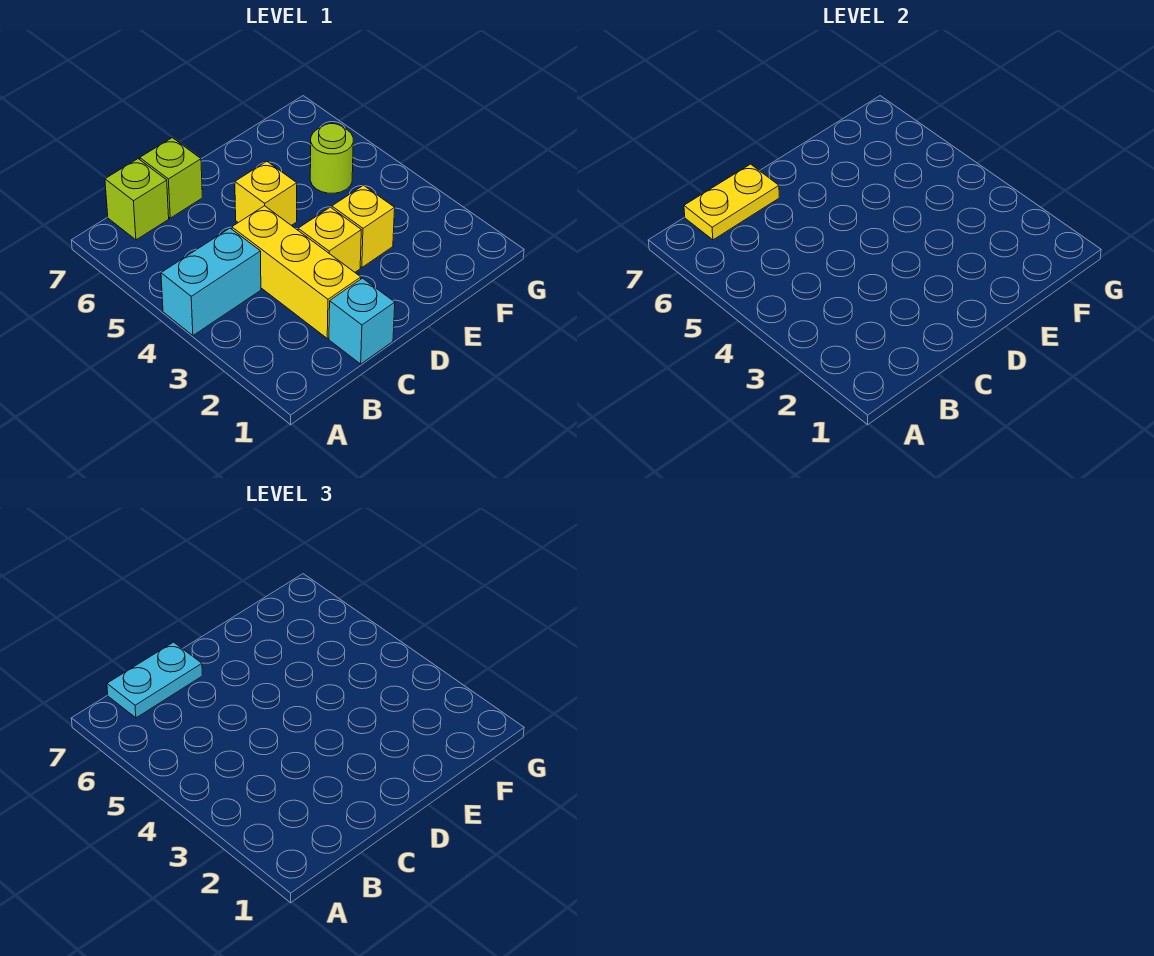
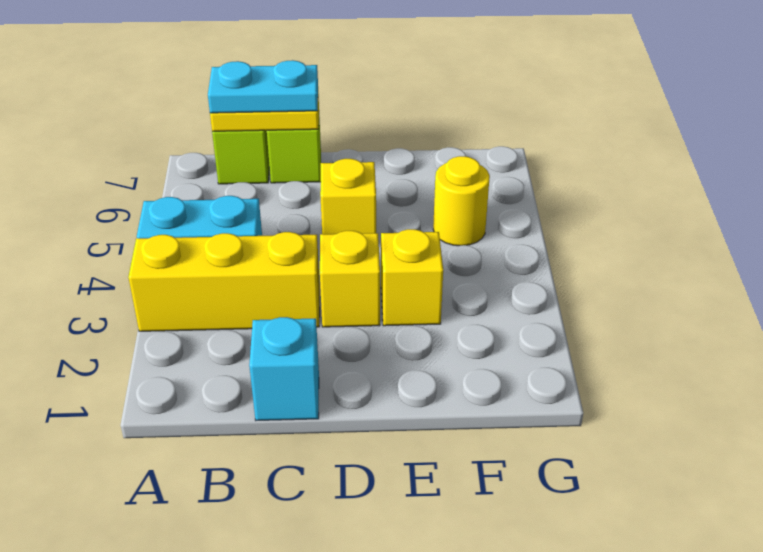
yellow brick C2:C4 level 1 -> yellow brick A3:C3 level 1
lime round brick F5 level 1 -> yellow round brick F5 level 1

